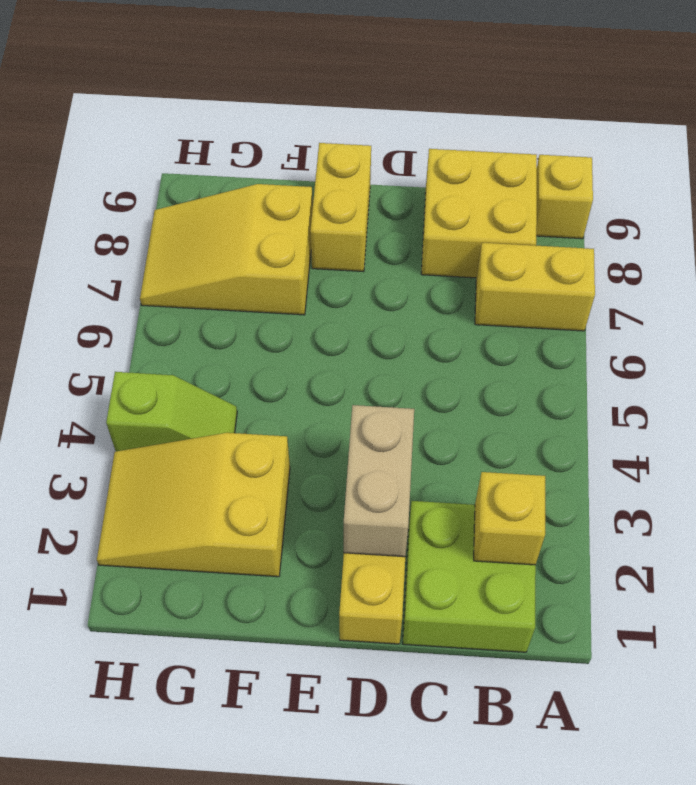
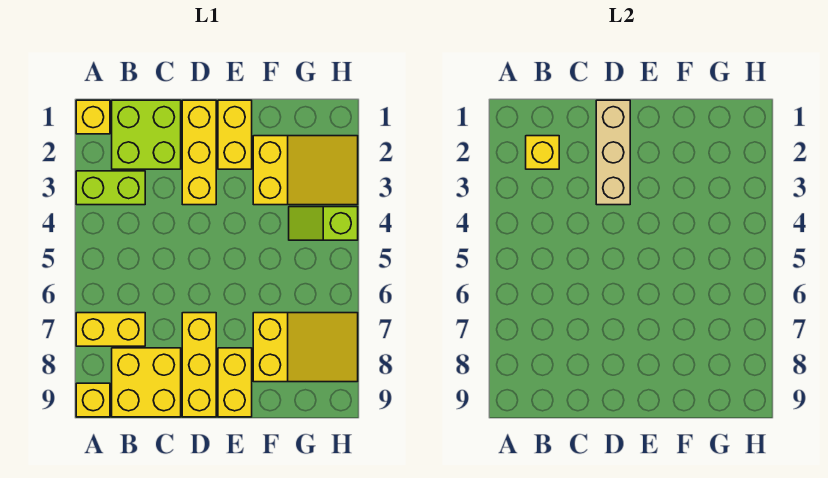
none -> yellow brick A1 level 1
none -> lime brick A3:B3 level 1
tan brick D2:D3 level 2 -> tan brick D1:D3 level 2
none -> yellow brick D7:D9 level 1
none -> yellow brick E1:E2 level 1

